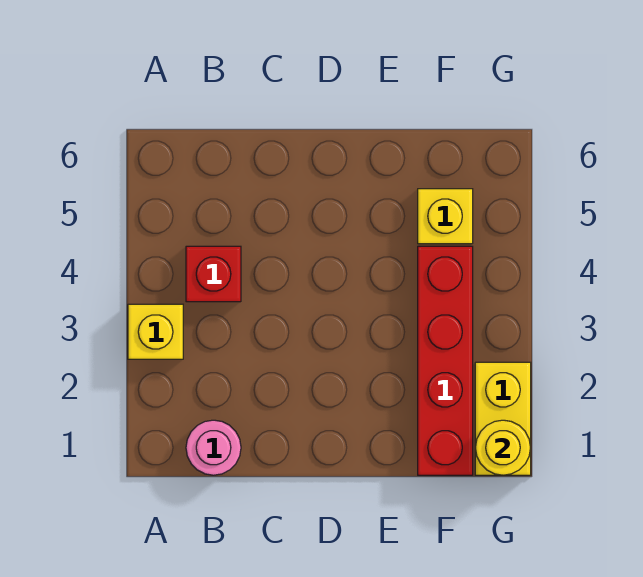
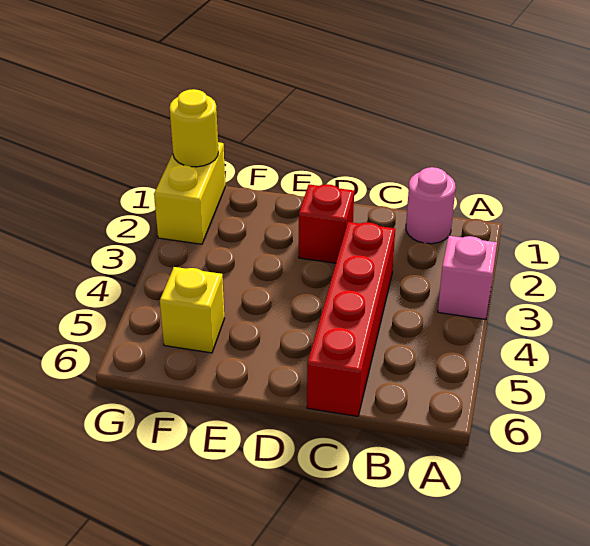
yellow brick A3 level 1 -> pink brick A3 level 1
red brick B4 level 1 -> red brick D2 level 1
red brick F1:F4 level 1 -> red brick C3:C6 level 1

